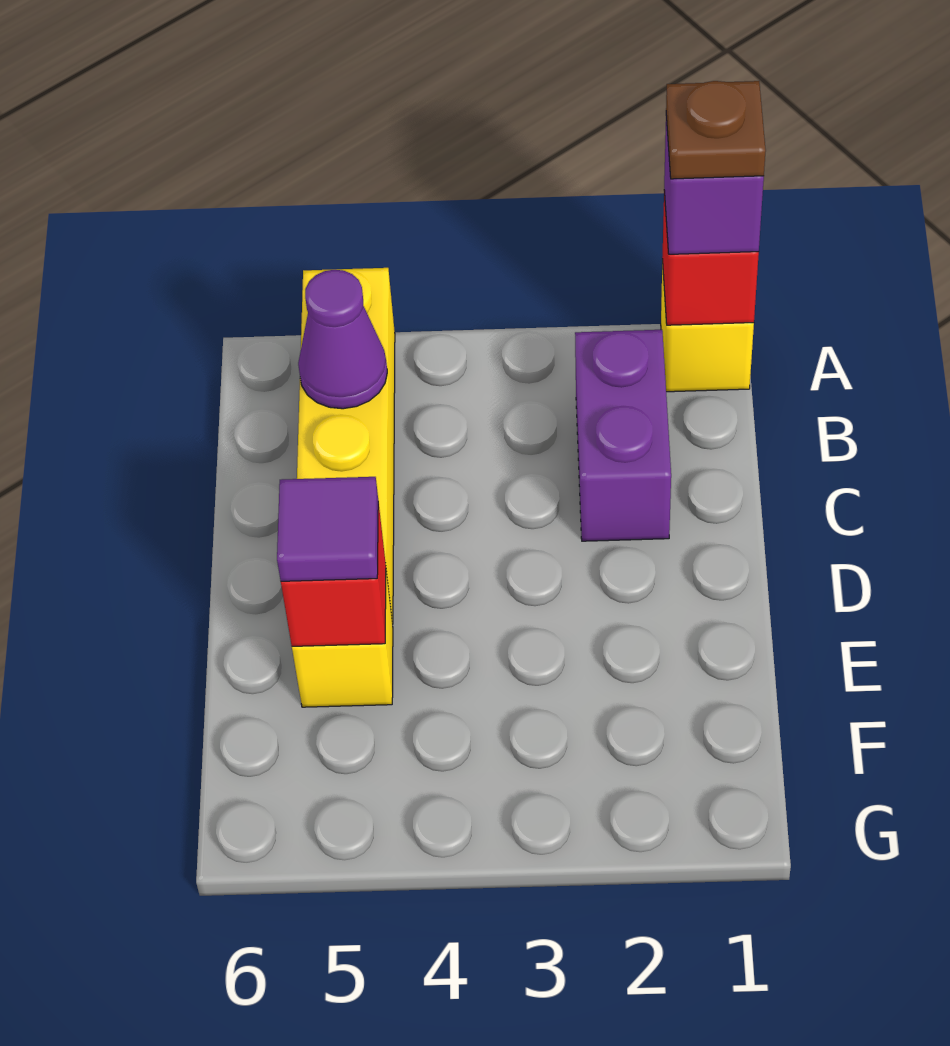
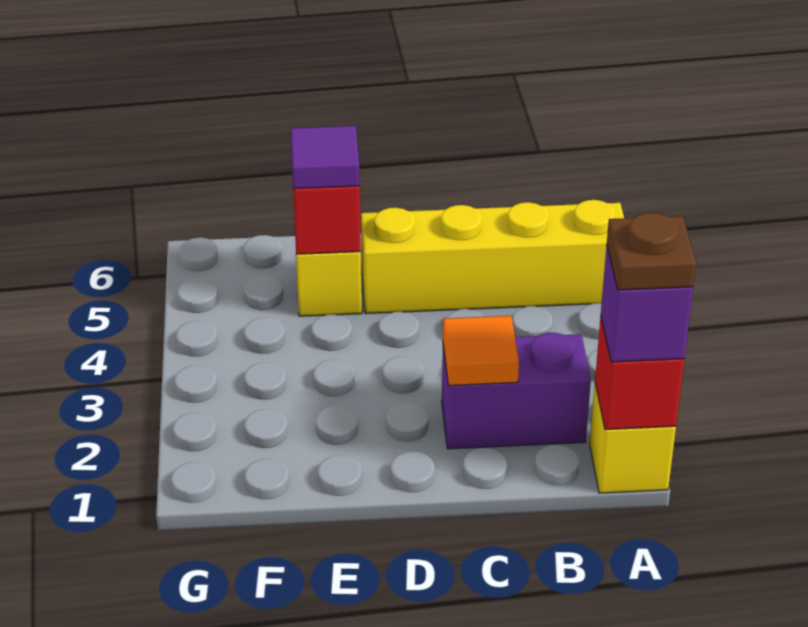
purple cone B5 level 2 -> none
none -> orange tile C2 level 2

